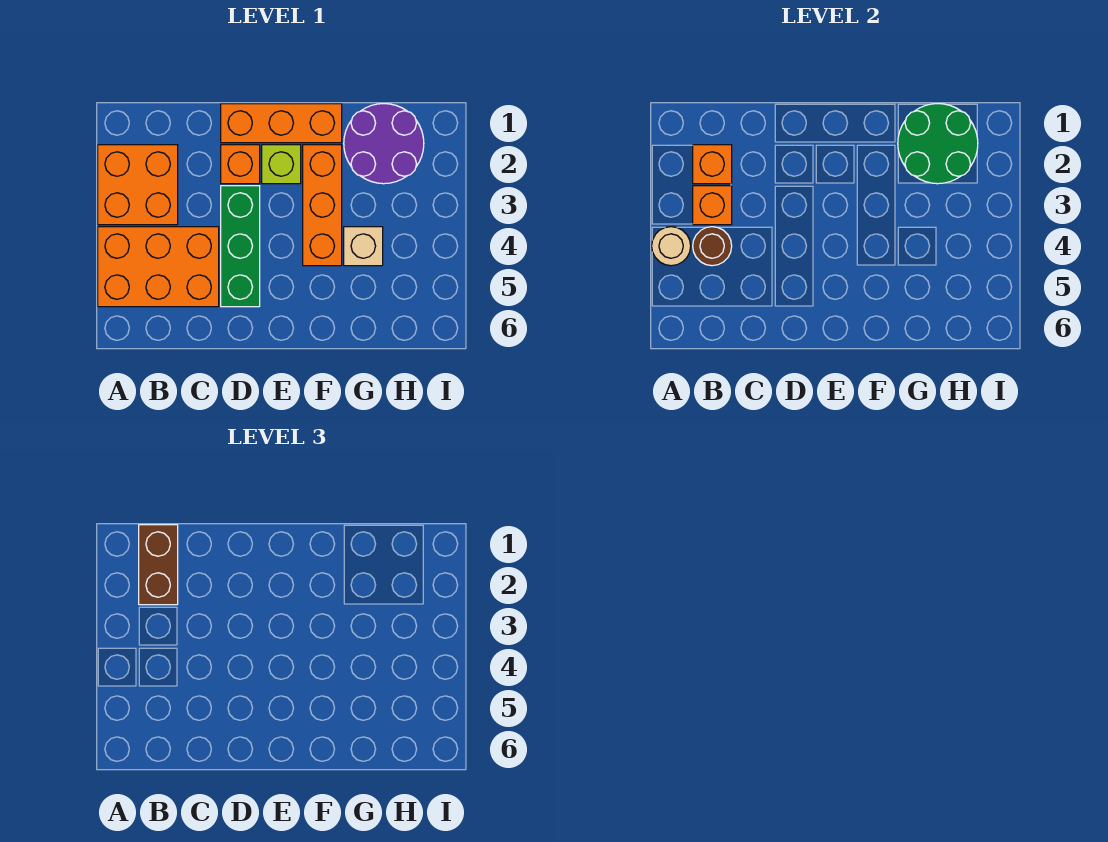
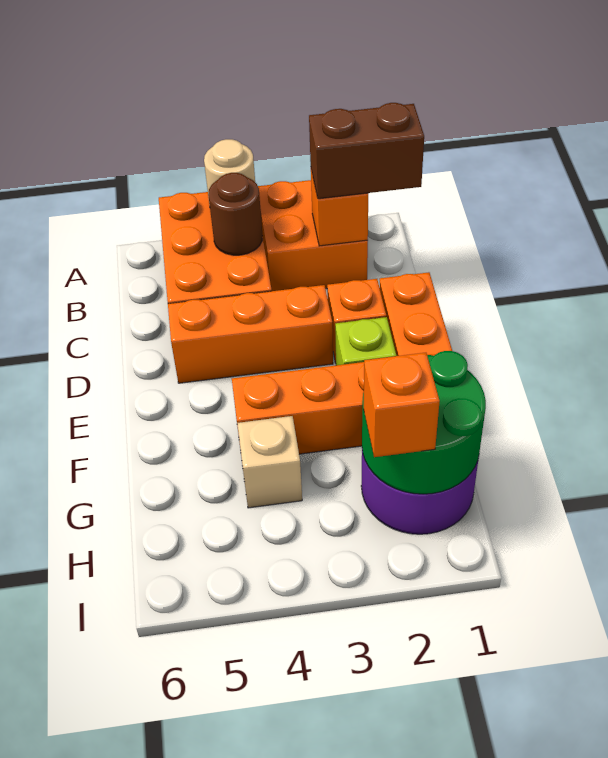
orange brick B3 level 2 -> orange brick H2 level 3
green brick D3:D5 level 1 -> orange brick D3:D5 level 1

